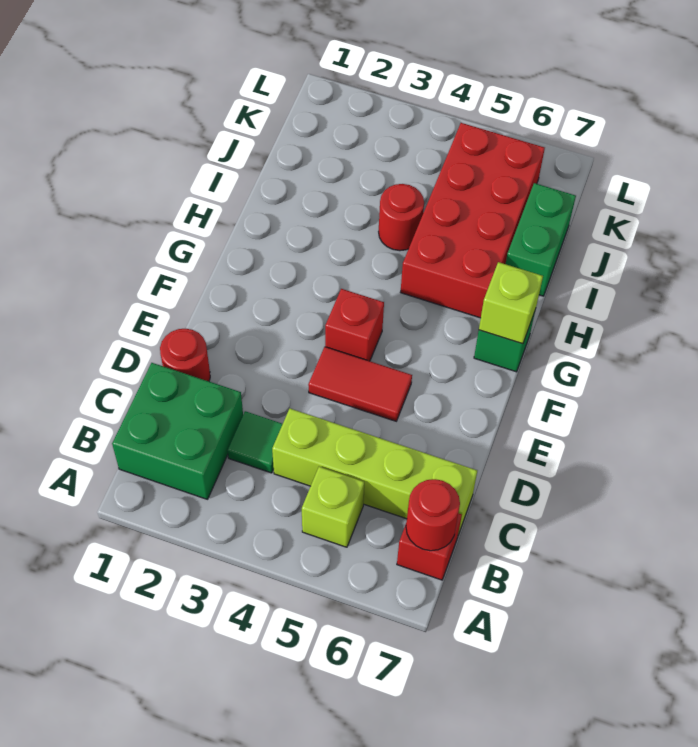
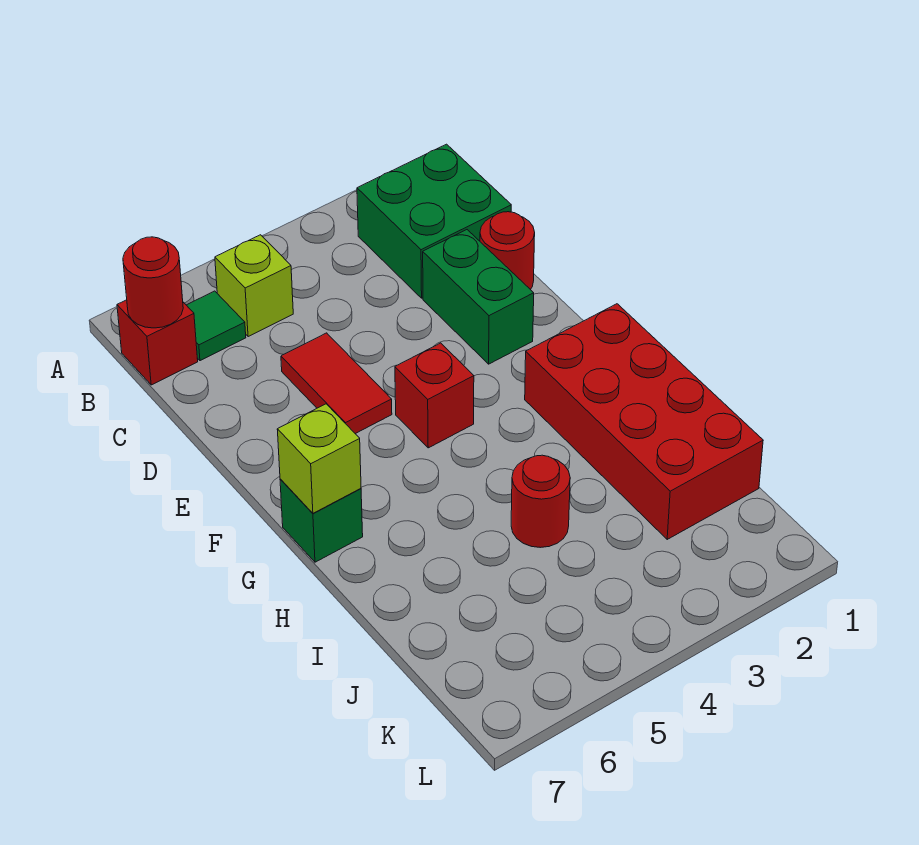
green tile C3 level 1 -> green tile B6 level 1
lime brick C4:C7 level 1 -> none
red tile E4:E5 level 1 -> red tile D5:E5 level 1
red brick H5:K6 level 1 -> red brick G1:J2 level 1
green brick I7:J7 level 1 -> green brick D2:E2 level 1

